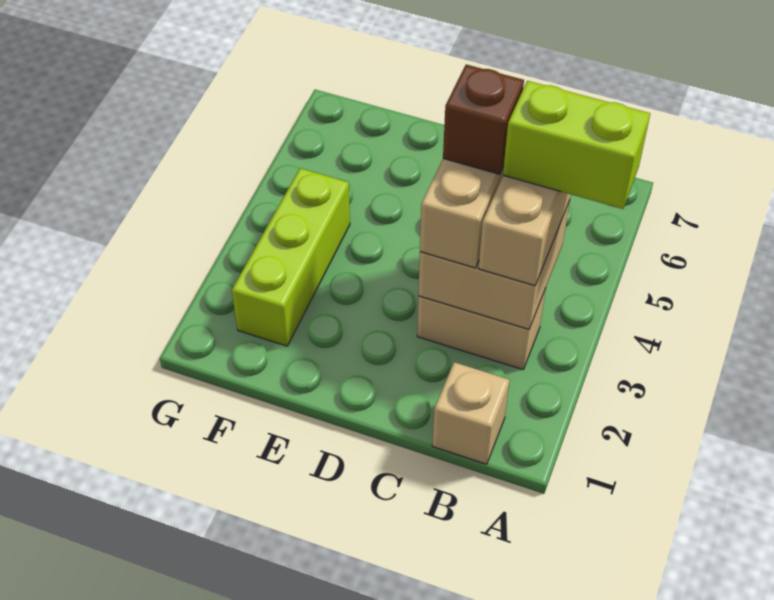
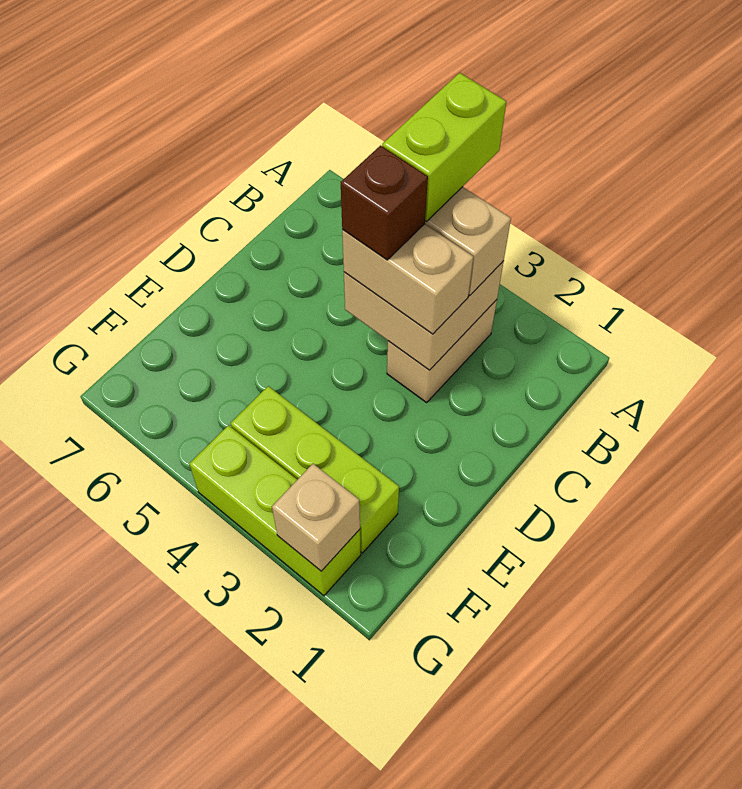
tan brick B1 level 1 -> tan brick G2 level 2
none -> lime brick G2:G4 level 1

